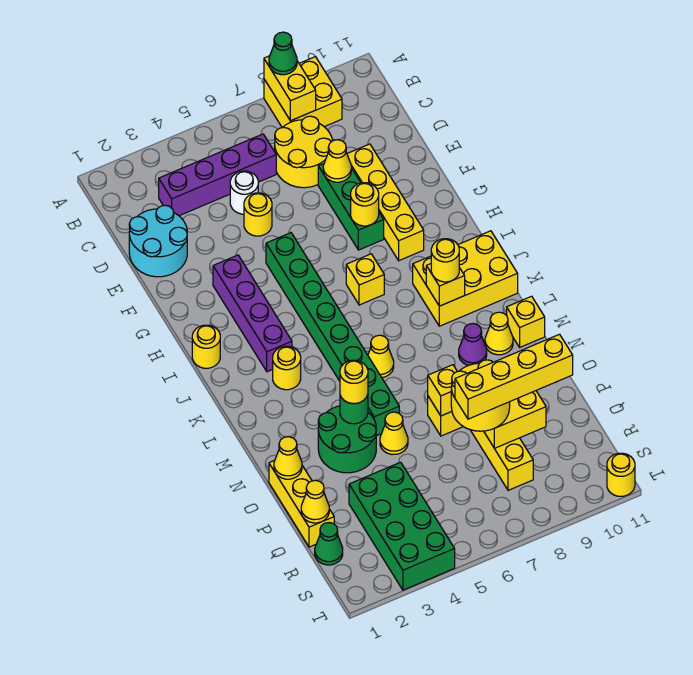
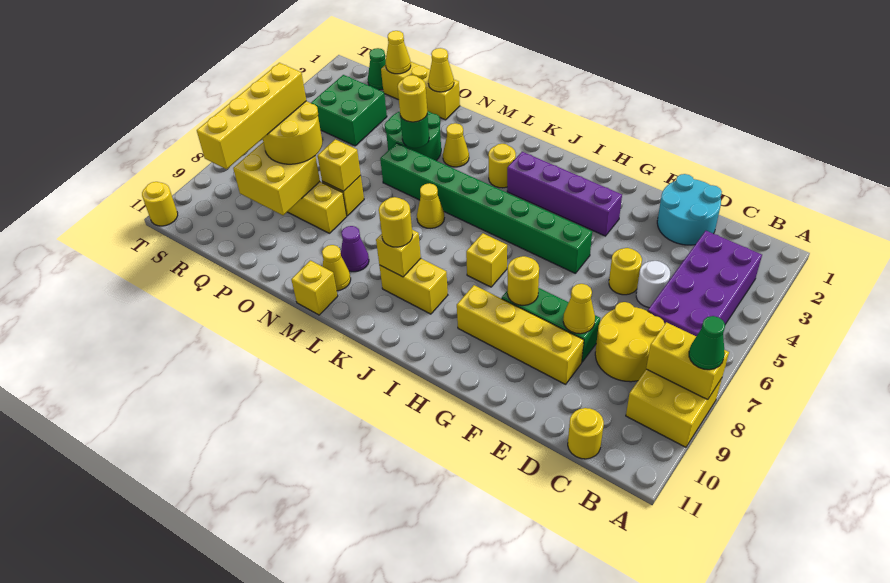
purple brick C3:C6 level 1 -> purple brick B3:C6 level 1
yellow round brick I1 level 1 -> yellow round brick C11 level 1
yellow brick J9:K11 level 1 -> yellow brick J9:K9 level 1
yellow cone O5 level 1 -> yellow cone M3 level 1
green brick Q3:T4 level 1 -> green brick Q3:R4 level 1

